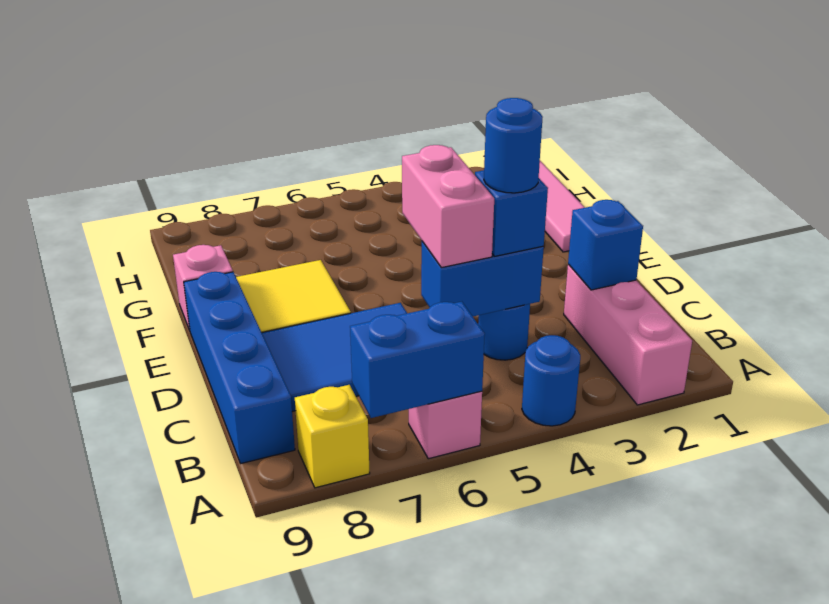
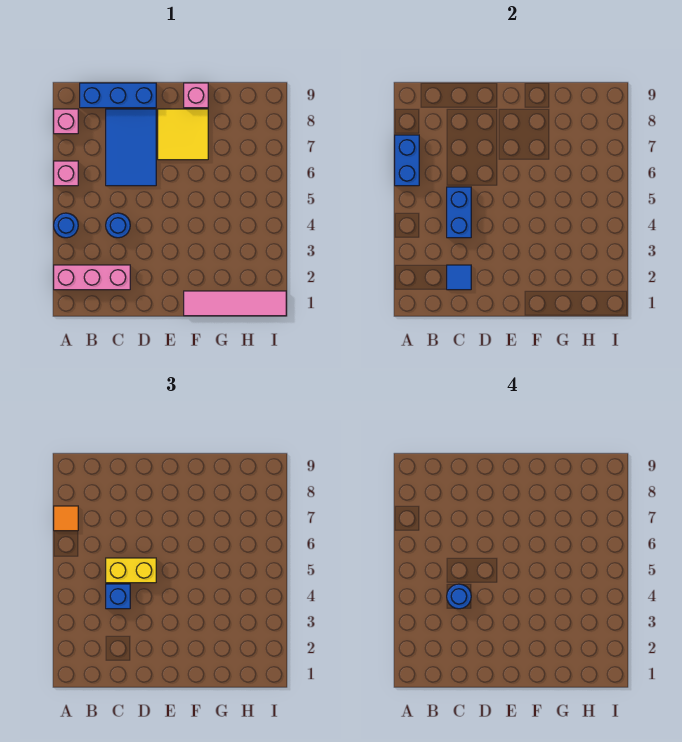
none -> orange tile A7 level 3
yellow brick A8 level 1 -> pink brick A8 level 1
blue brick B9:E9 level 1 -> blue brick B9:D9 level 1
blue brick C2 level 2 -> blue tile C2 level 2
pink brick C5:D5 level 3 -> yellow brick C5:D5 level 3

